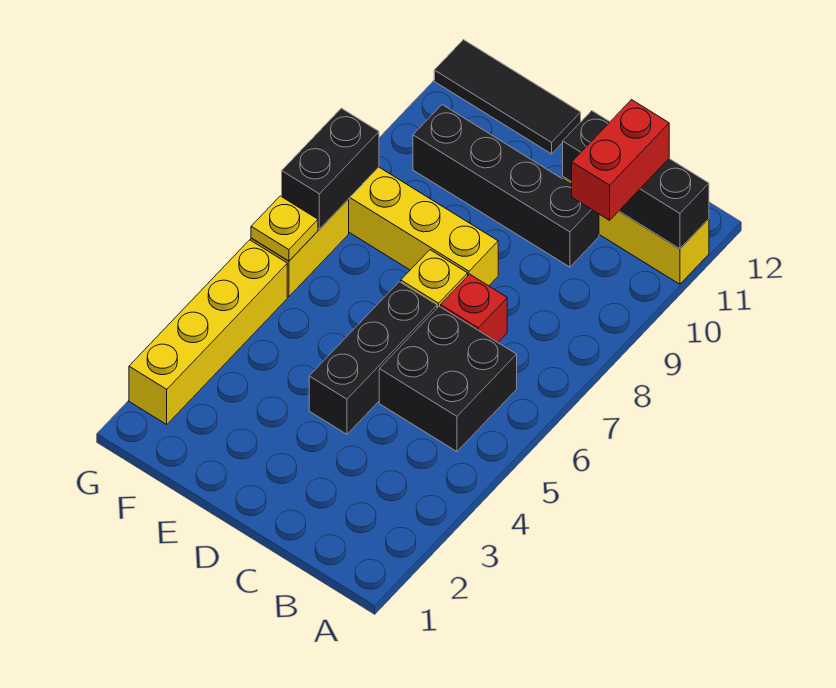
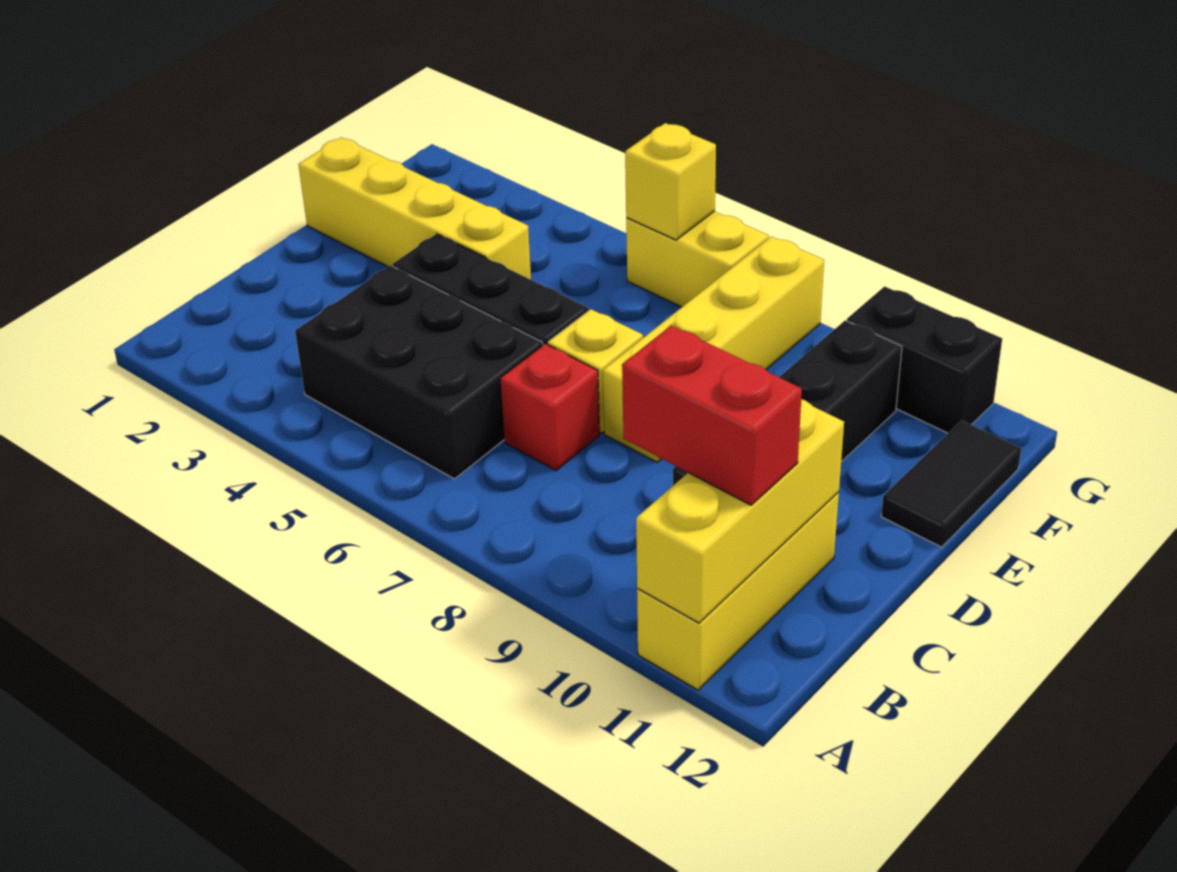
black brick A11:C11 level 2 -> yellow brick A11:C11 level 2
black brick B5:C6 level 1 -> black brick B4:C6 level 1
black tile E12:G12 level 1 -> black tile E12:F12 level 1
yellow brick G2:G5 level 1 -> yellow brick E1:E4 level 1
yellow plate G6 level 2 -> yellow brick G6 level 2
black brick G7:G8 level 2 -> black brick G10:G11 level 1

